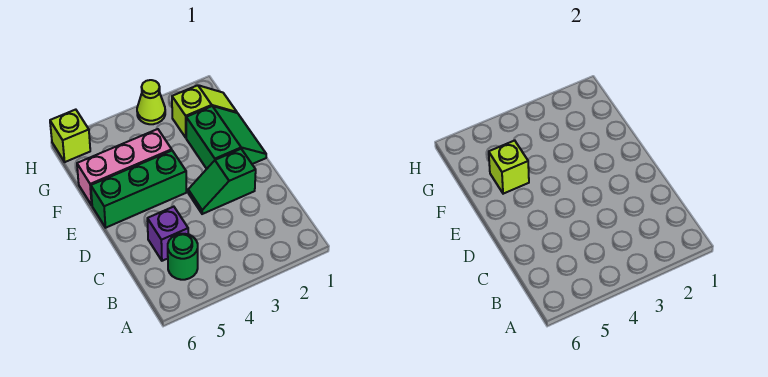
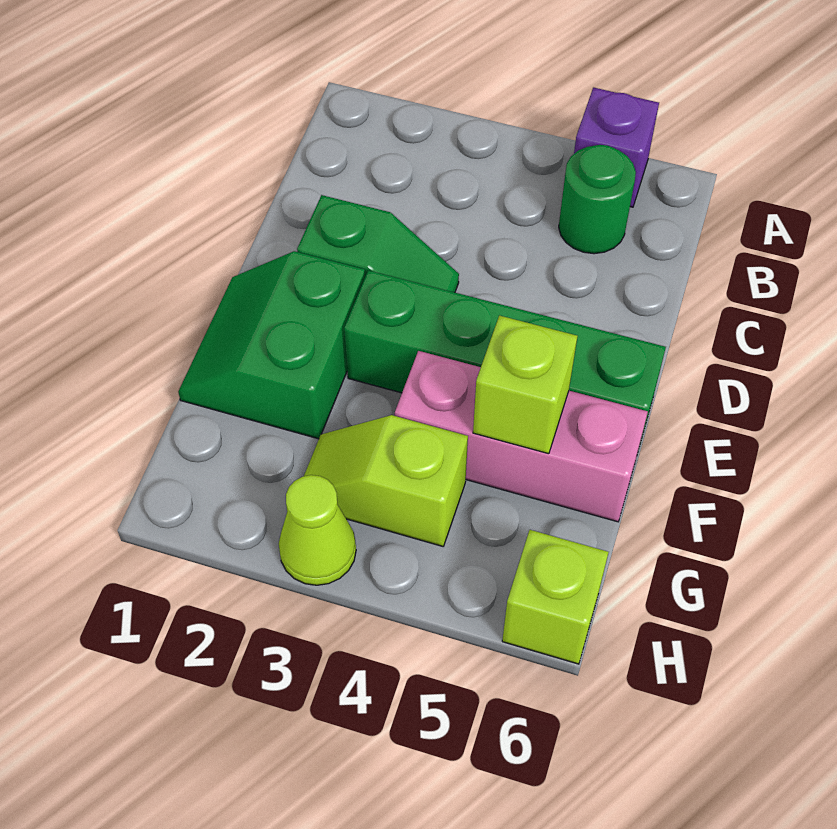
purple brick C5 level 1 -> purple brick A5 level 1
green brick E4:E6 level 1 -> green brick E3:E6 level 1
lime slope G1:G2 level 1 top 2 -> lime slope G3:G4 level 1 top 4

